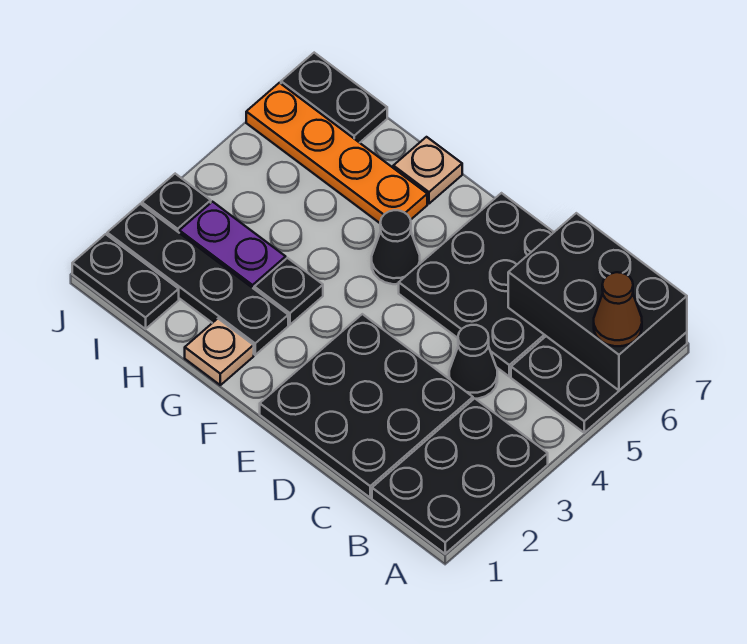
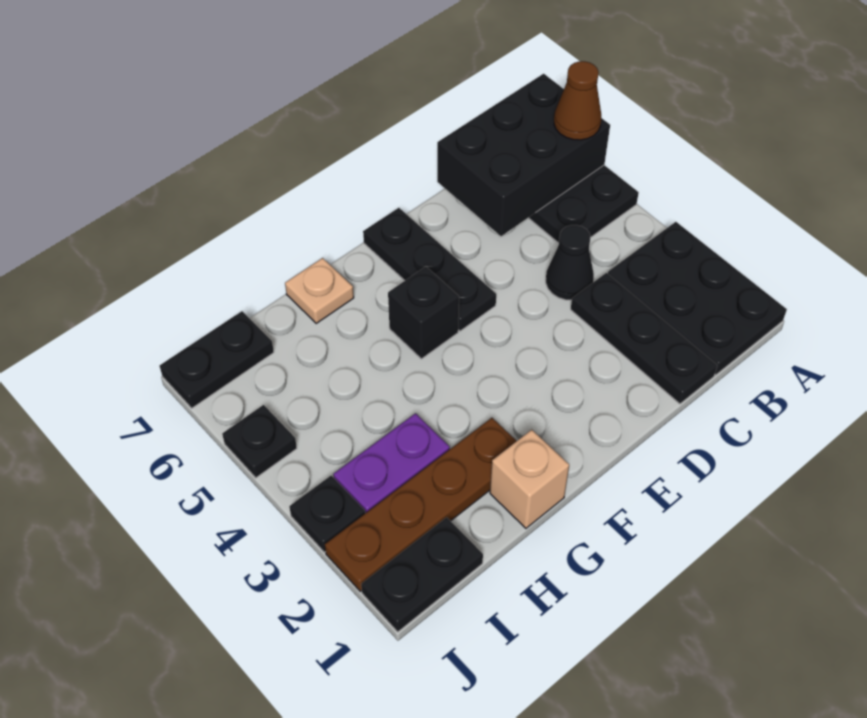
black plate C1:E3 level 1 -> black plate C1:C3 level 1
black plate C5:E7 level 1 -> black plate E5:E7 level 1
black cone F5 level 1 -> black brick F5 level 1
tan plate G1 level 1 -> tan brick G1 level 1
black plate G2:J2 level 1 -> brown plate G2:J2 level 1
black plate G3 level 1 -> black plate J5 level 1
orange plate G6:J6 level 1 -> none

